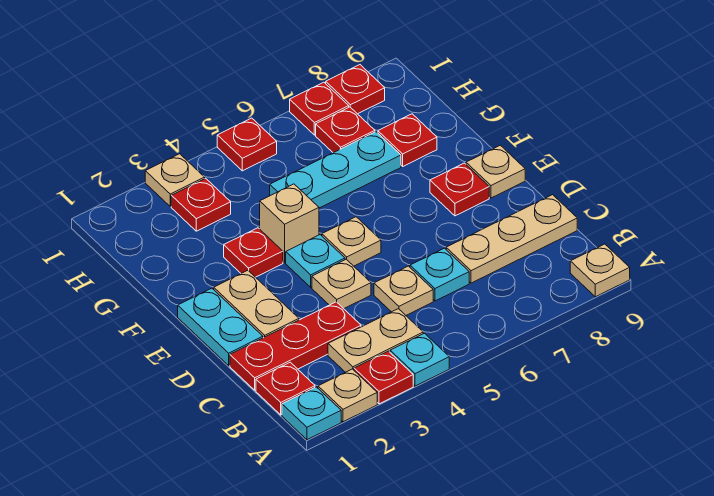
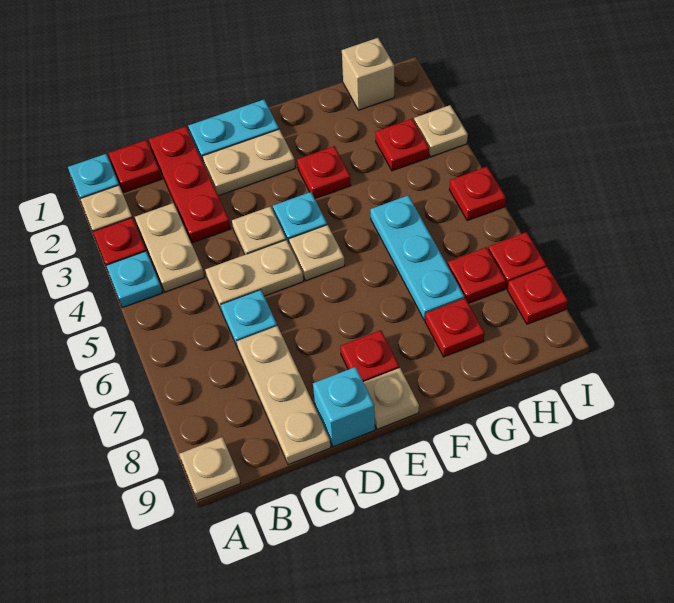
tan plate C5 level 1 -> tan plate C5:D5 level 1
none -> cyan brick D9 level 1
tan brick F4 level 1 -> tan brick H1 level 1

